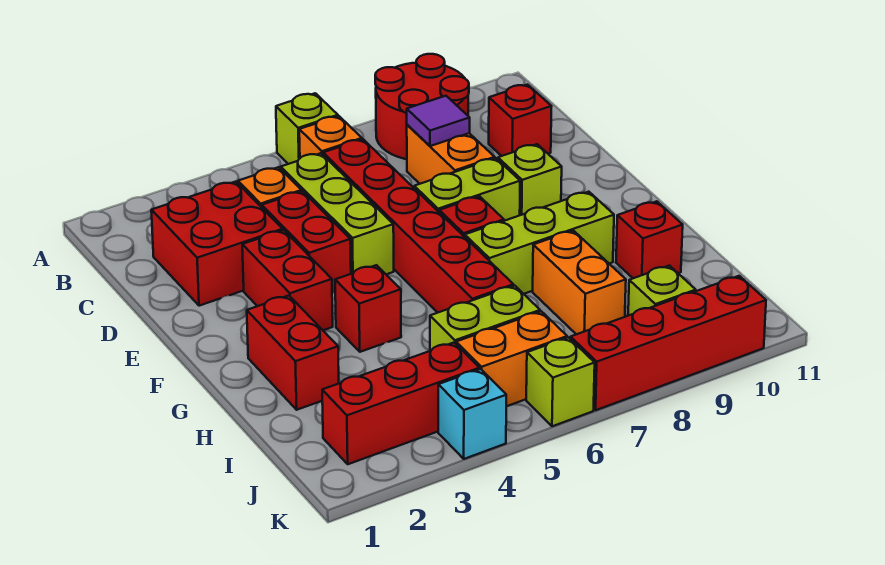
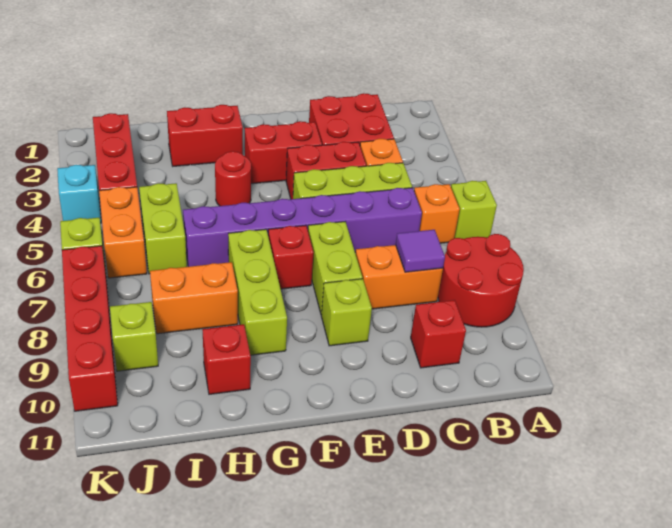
red brick C6:H6 level 1 -> purple brick C6:H6 level 1
red brick G4 level 1 -> red round brick G4 level 1

